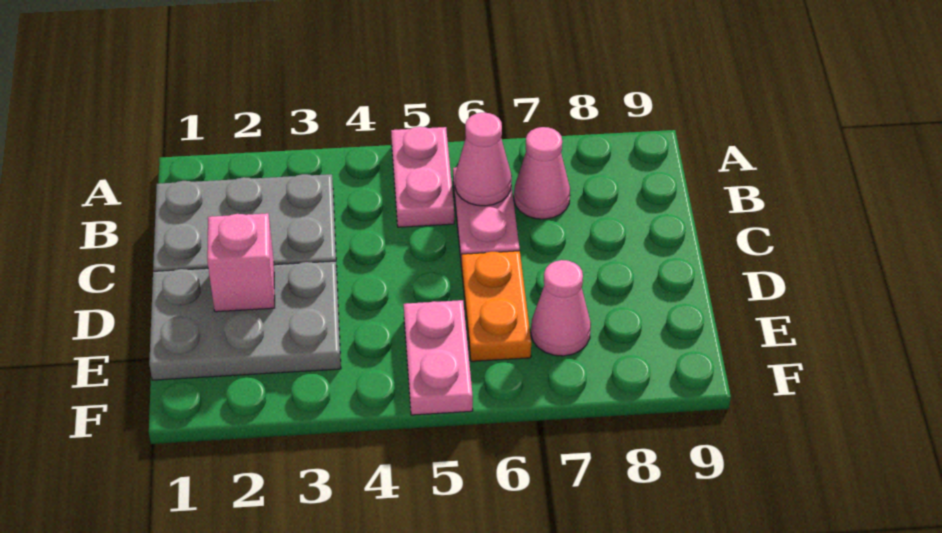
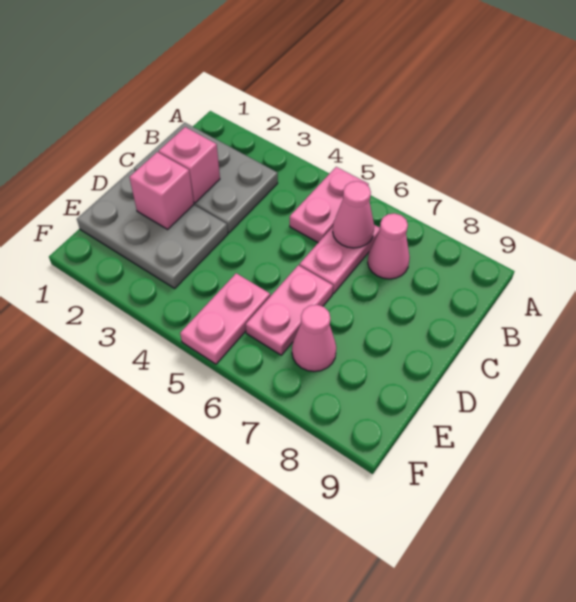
none -> pink brick C2 level 2
orange plate D6:E6 level 1 -> pink plate D6:E6 level 1

